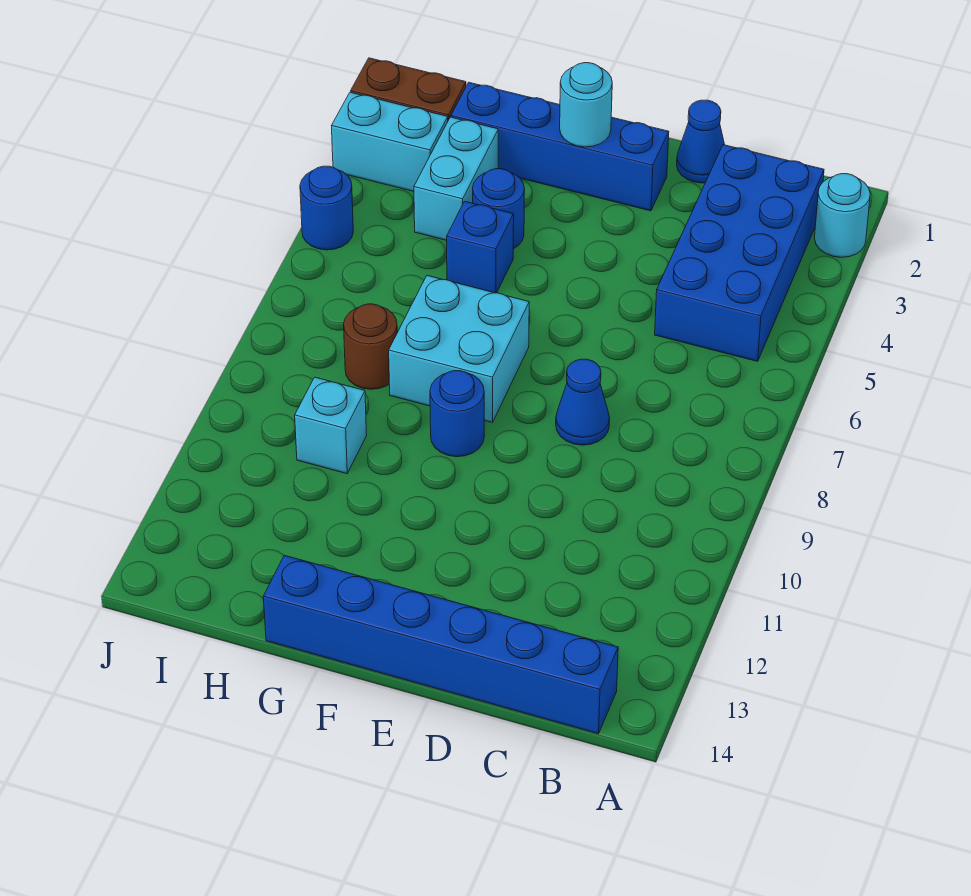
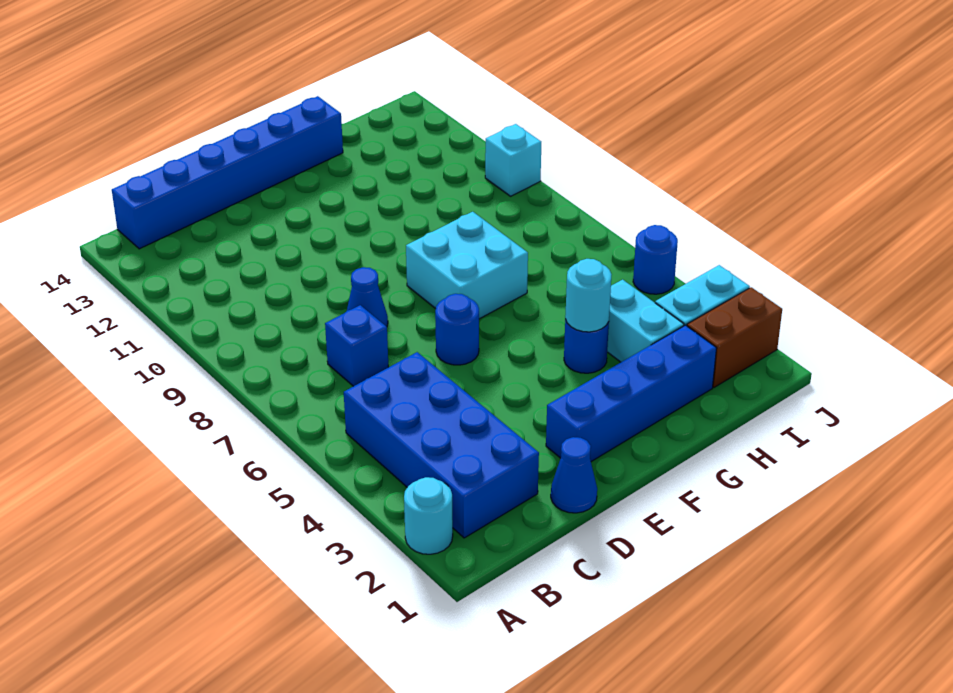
cyan round brick F2 level 2 -> cyan round brick G4 level 2
blue round brick F9 level 1 -> blue round brick E6 level 1
blue brick G5 level 1 -> blue brick C7 level 1
brown round brick H8 level 1 -> none
cyan brick H10 level 1 -> cyan brick J10 level 1

